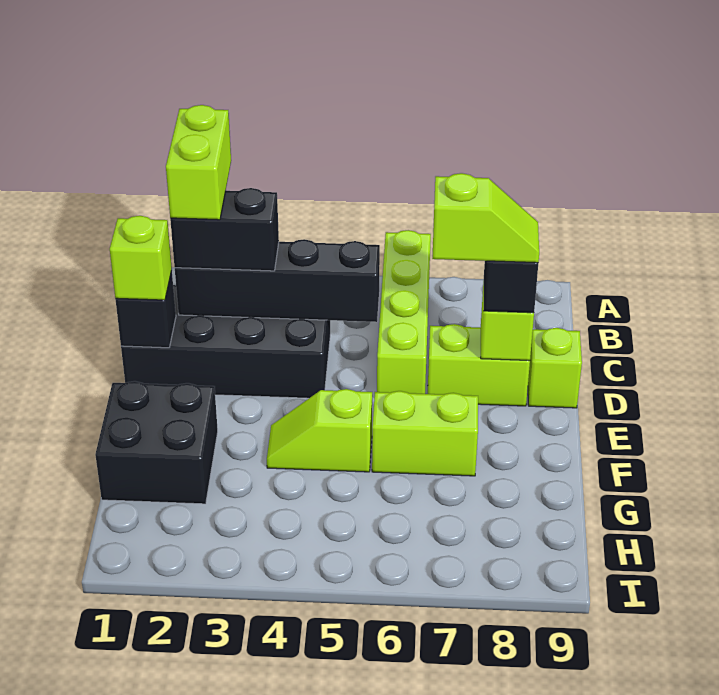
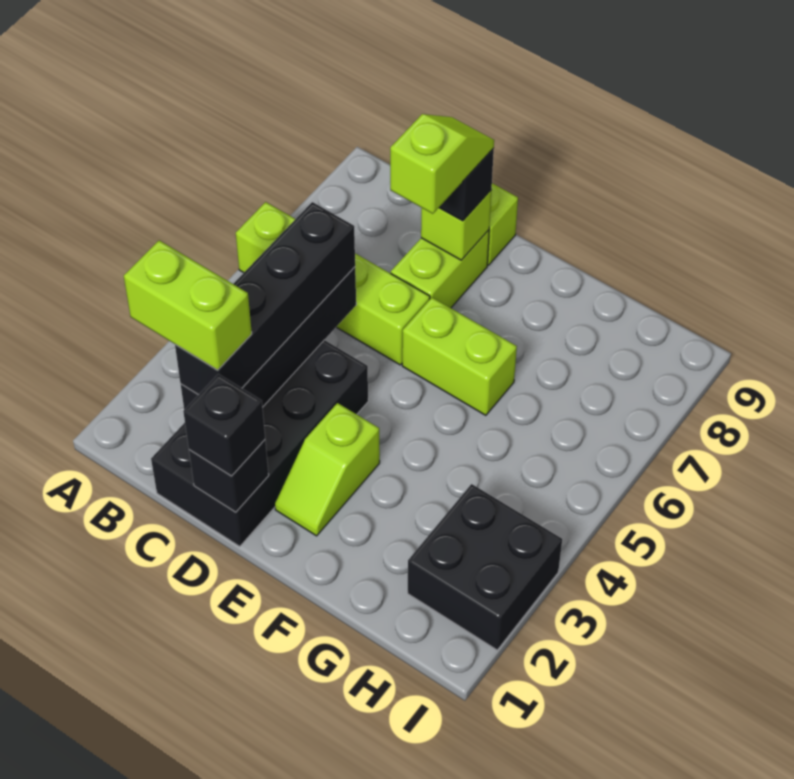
black brick C2:C3 level 3 -> black brick C2:C5 level 3
lime brick D1 level 3 -> black brick D1 level 3
black brick F1:G2 level 1 -> black brick H2:I3 level 1
lime slope F4:F5 level 1 top 5 -> lime slope E2:E3 level 1 top 3
lime brick F6:F7 level 1 -> lime brick E6:F6 level 1

